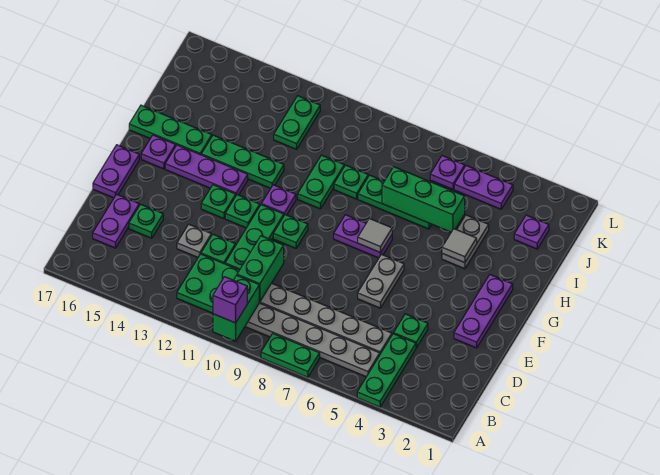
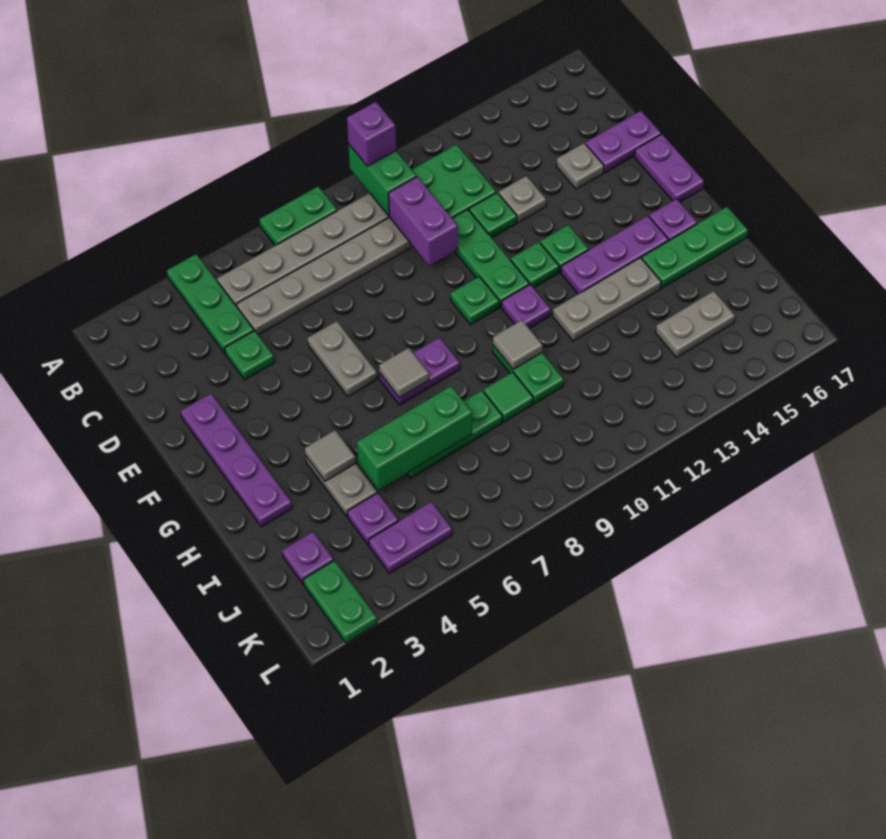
green brick C10:D10 level 2 -> purple brick C10:D10 level 2
purple plate C16:D16 level 1 -> purple plate D16:D17 level 1
green plate D15 level 1 -> grey plate D15 level 1
purple plate E2:G2 level 1 -> purple plate E2:H2 level 1
none -> grey tile H10 level 2
green plate H12:H14 level 1 -> grey plate H12:H14 level 1
green plate I9 level 1 -> green tile I9 level 1
green plate J12:K12 level 1 -> green plate K2:L2 level 1
none -> grey plate J14:J15 level 1
purple plate K6 level 1 -> purple plate J4 level 1

